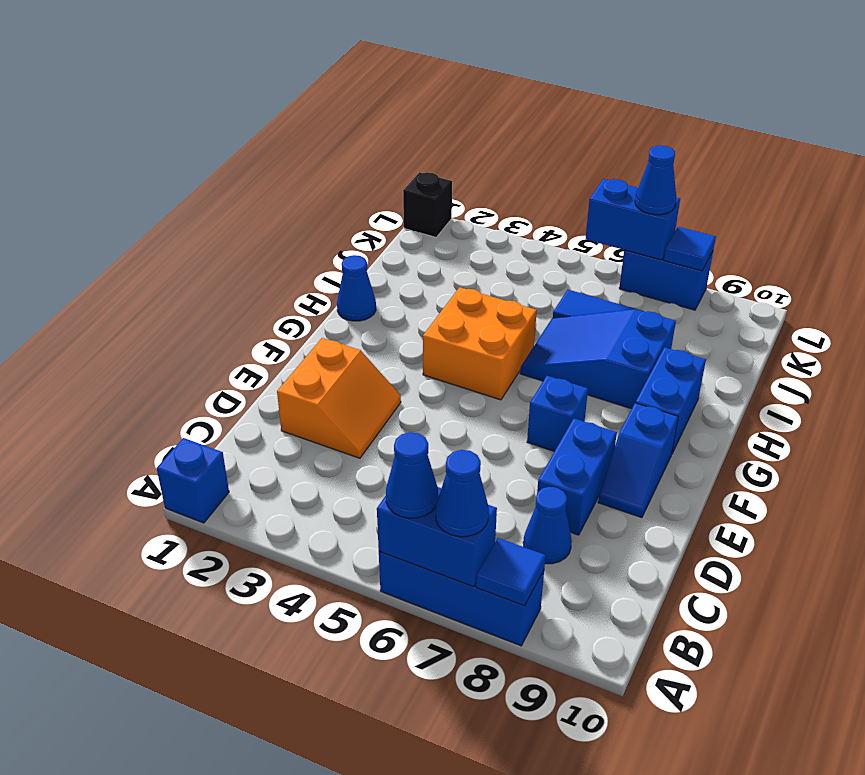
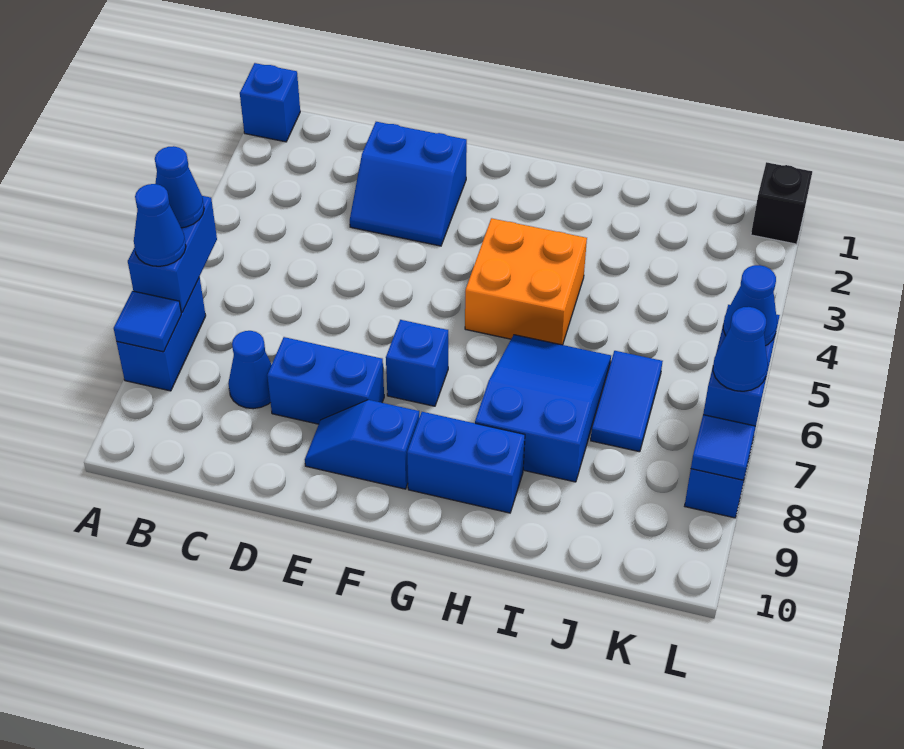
blue brick A6:A8 level 1 -> blue brick A7:A8 level 1
orange slope D2:E3 level 1 top 2 -> blue slope D2:E3 level 1 top 2
blue cone H1 level 1 -> blue cone L6 level 3

